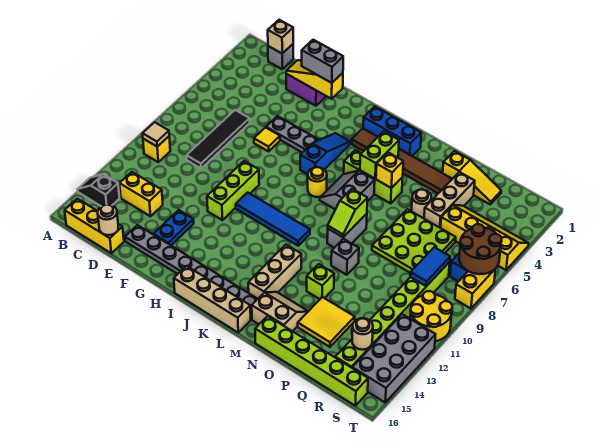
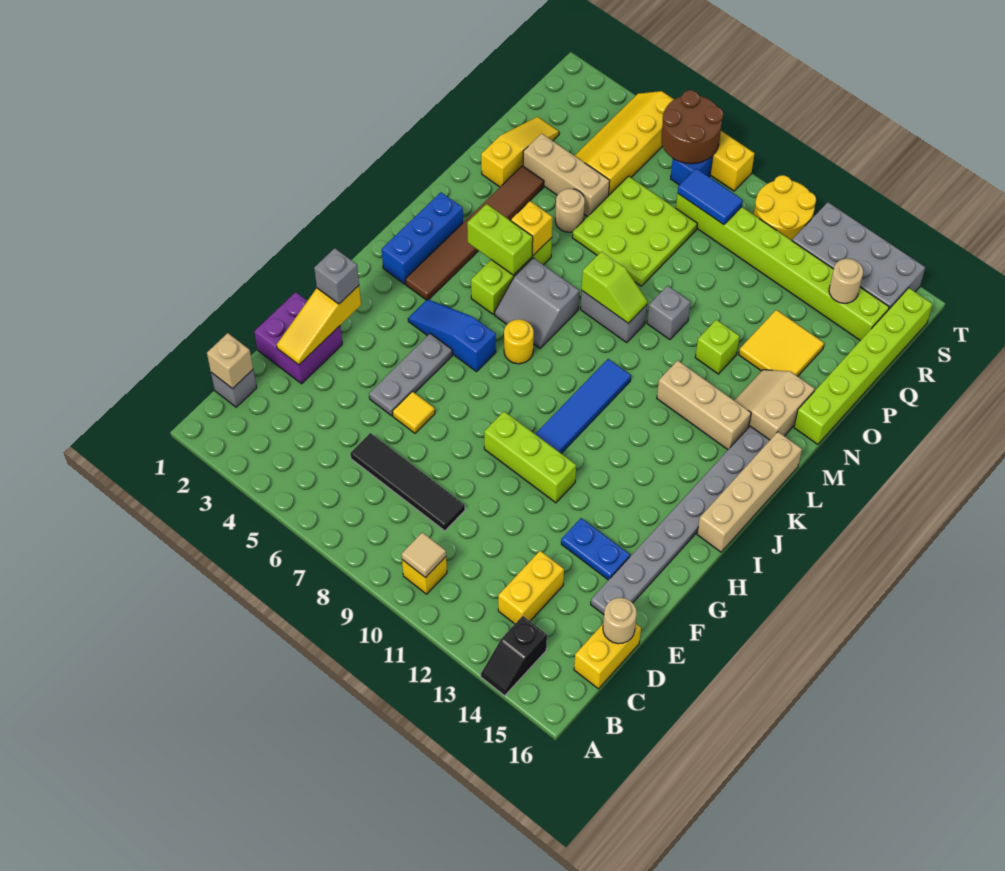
yellow brick B16:D16 level 1 -> yellow brick C16:D16 level 1
grey brick F2:G2 level 3 -> grey brick G2 level 3

